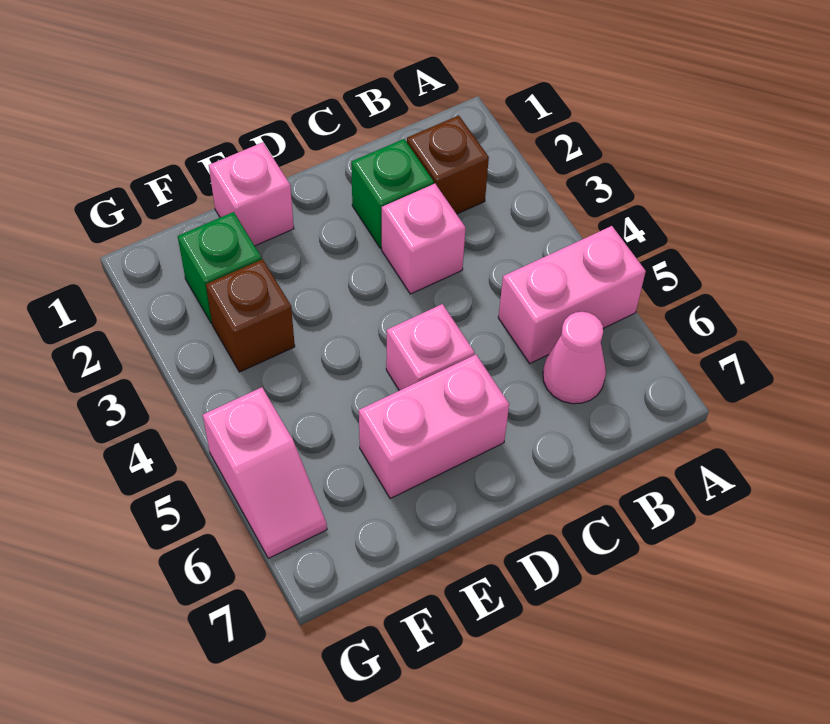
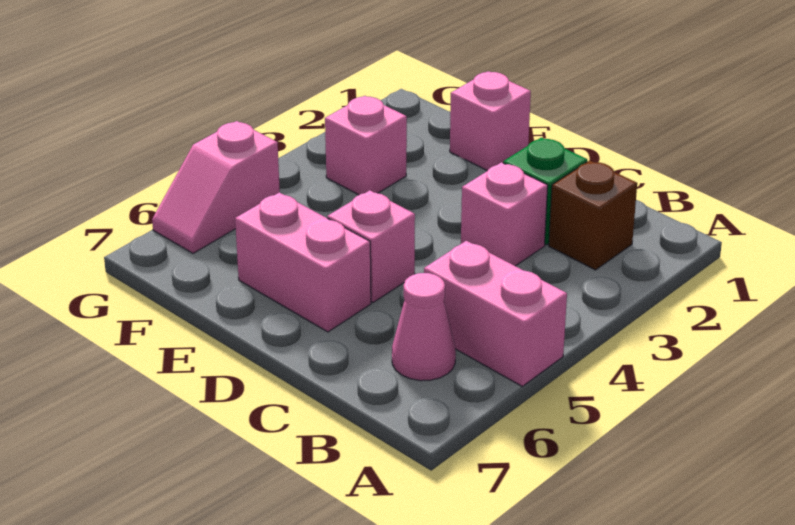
green brick F2 level 1 -> none
brown brick F3 level 1 -> pink brick F3 level 1

